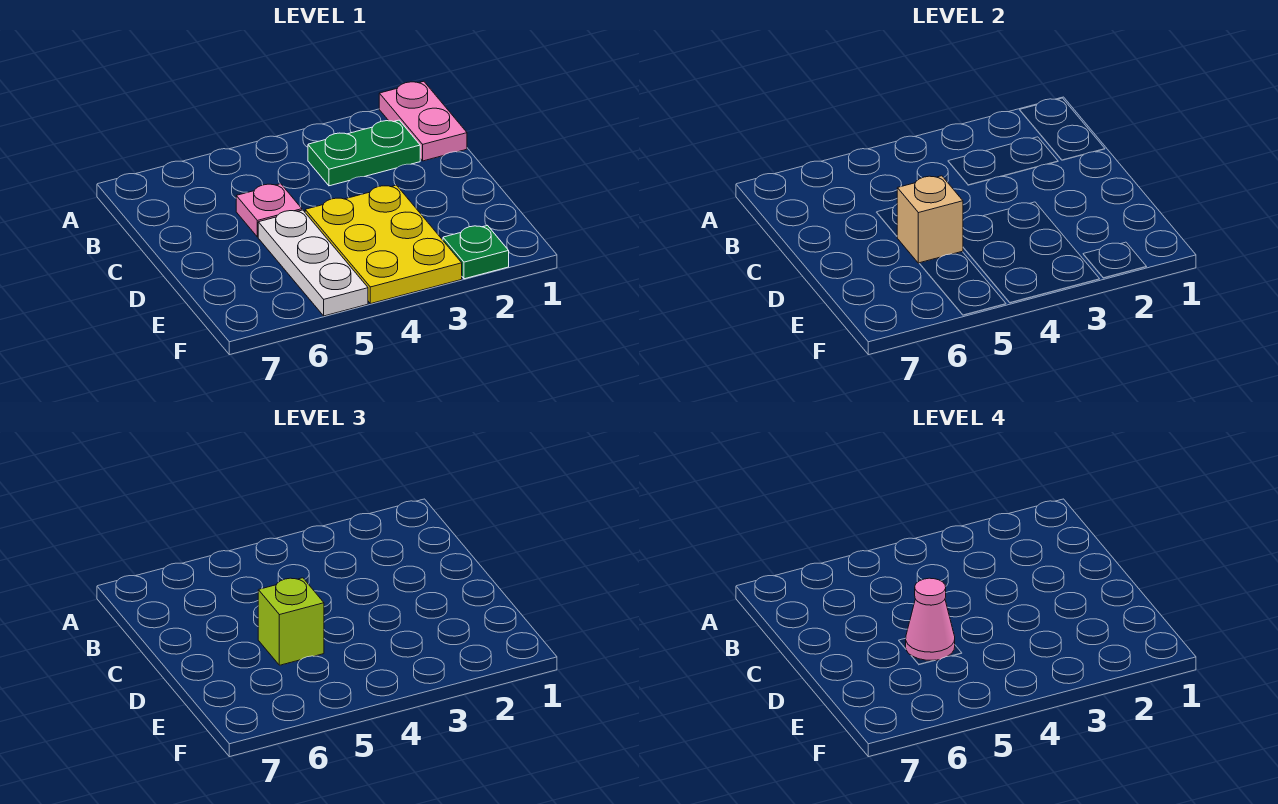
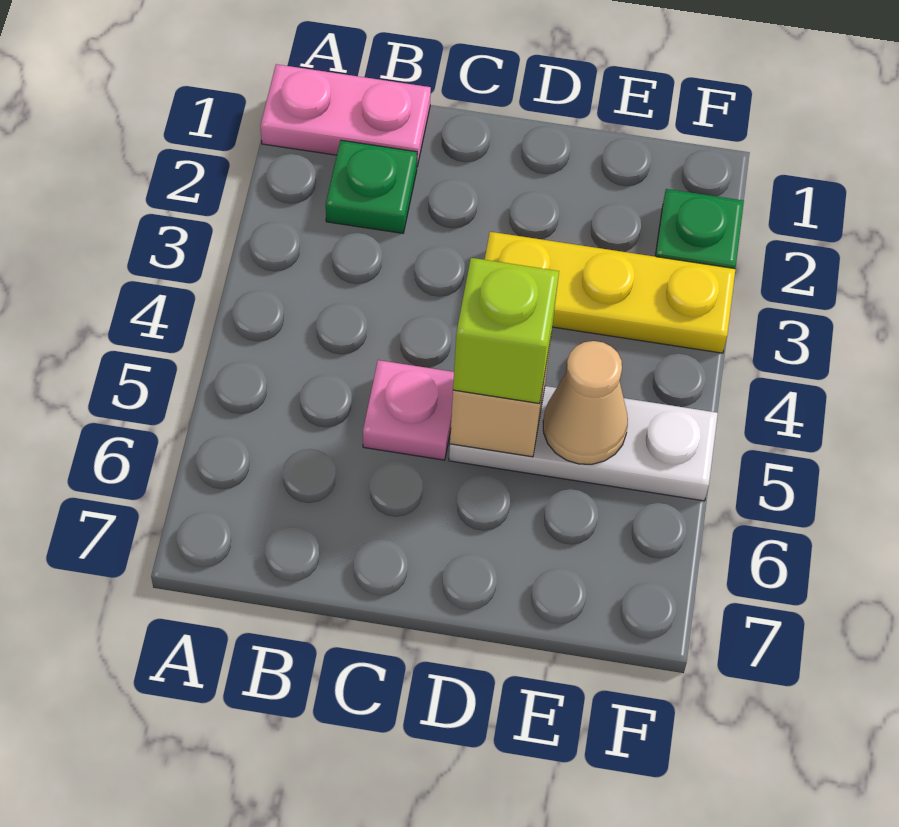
green plate B2:B3 level 1 -> green plate B2 level 1
yellow plate D3:F4 level 1 -> yellow plate D3:F3 level 1
pink cone D5 level 4 -> none
none -> tan cone E5 level 2

